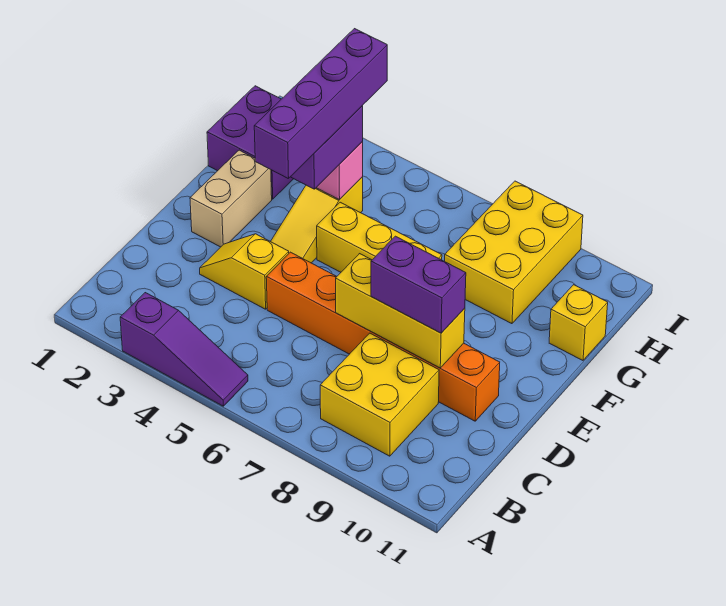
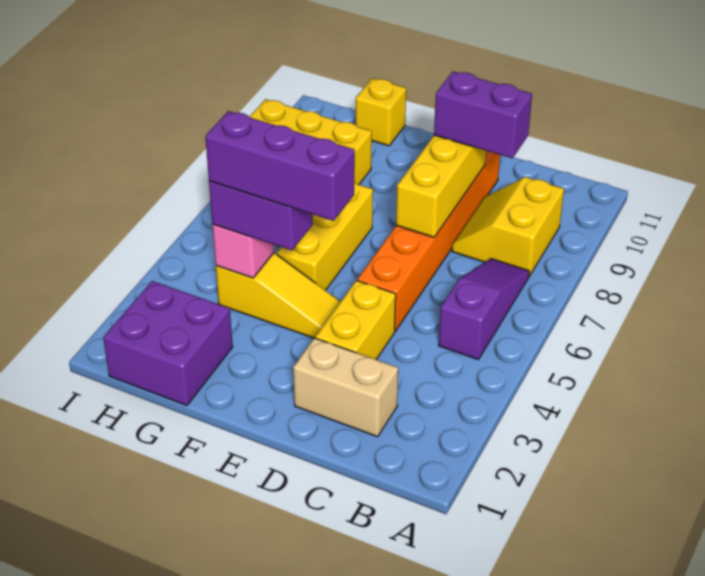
purple slope A3:A5 level 1 top 3 -> purple slope B5:B7 level 1 top 5
yellow brick B8:C9 level 1 -> yellow slope B8:C9 level 1 top B
yellow slope D3:D4 level 1 top 4 -> yellow brick D3:D4 level 1
purple brick D8:D9 level 3 -> purple brick C9:D9 level 3
tan brick E2:F2 level 1 -> tan brick C2:D2 level 1
purple brick E4:H4 level 4 -> purple brick E4:G4 level 4

